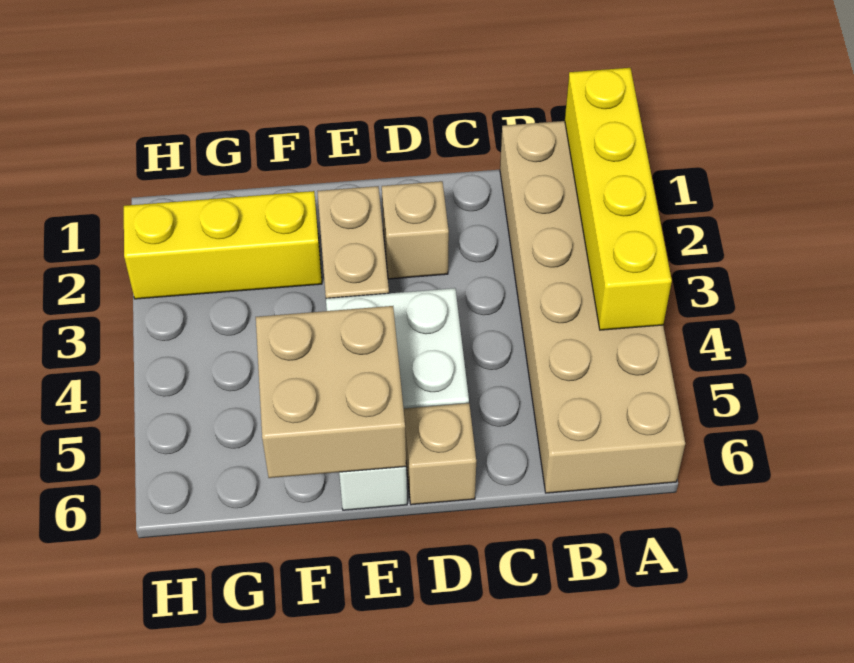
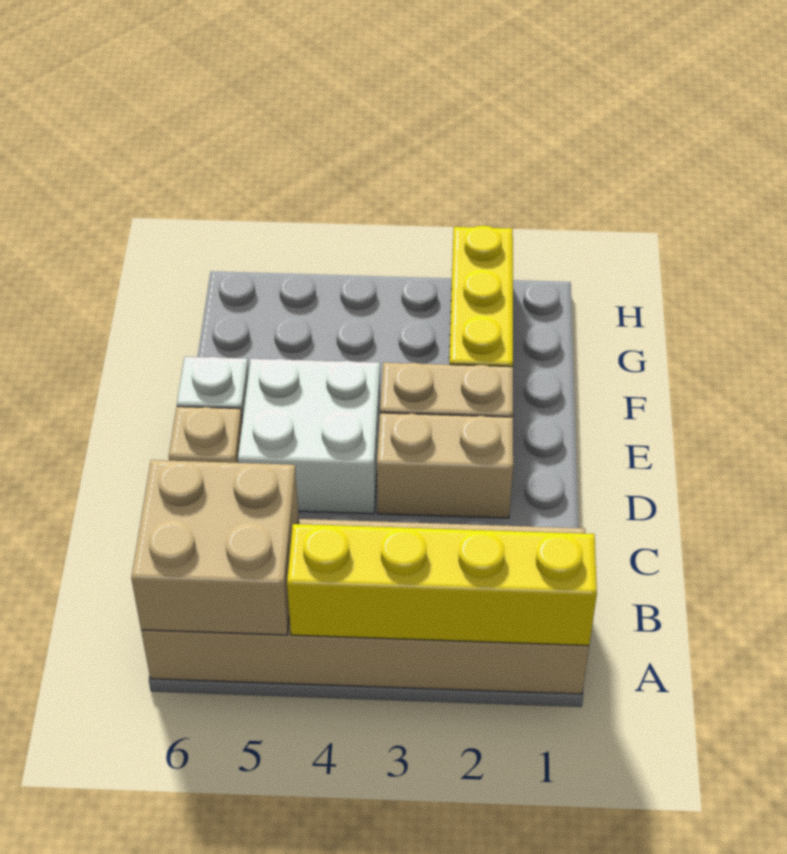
tan brick D2 level 1 -> tan brick D2:D3 level 1
tan brick E5:F6 level 2 -> tan brick A5:B6 level 2

